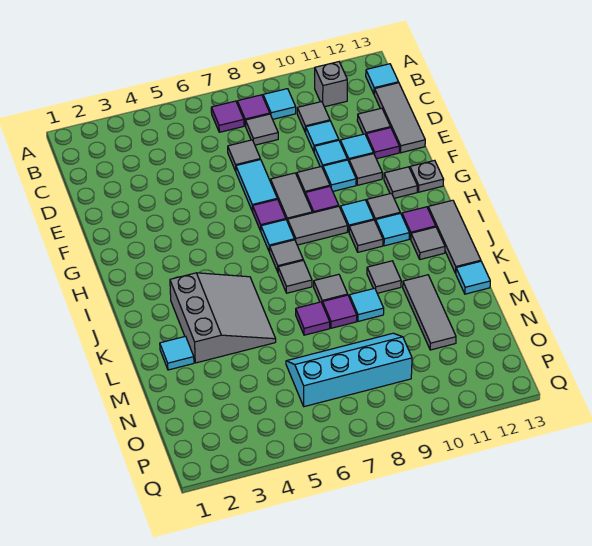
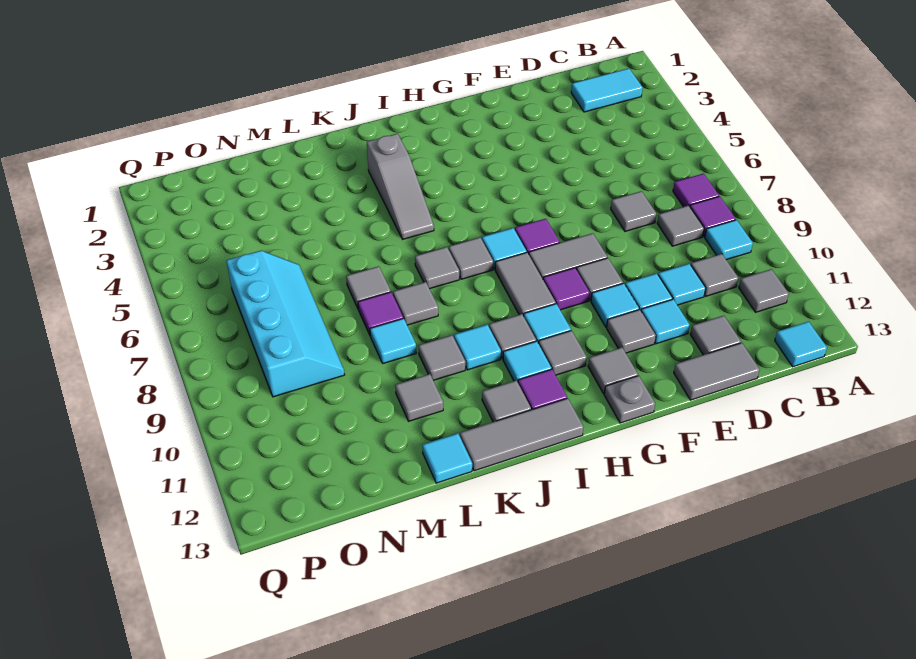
grey brick B11 level 1 -> grey tile B11 level 1
grey tile C13:E13 level 1 -> grey tile D13:E13 level 1
cyan tile E7:F7 level 1 -> cyan tile B2:C2 level 1
purple tile E12 level 1 -> none
grey slope J3:L5 level 1 top 3 -> grey slope J3:J5 level 1 top 3
cyan tile L2 level 1 -> cyan tile J10 level 1
purple tile L7 level 1 -> grey tile L7 level 1
grey tile L11:N11 level 1 -> grey tile L11 level 1

